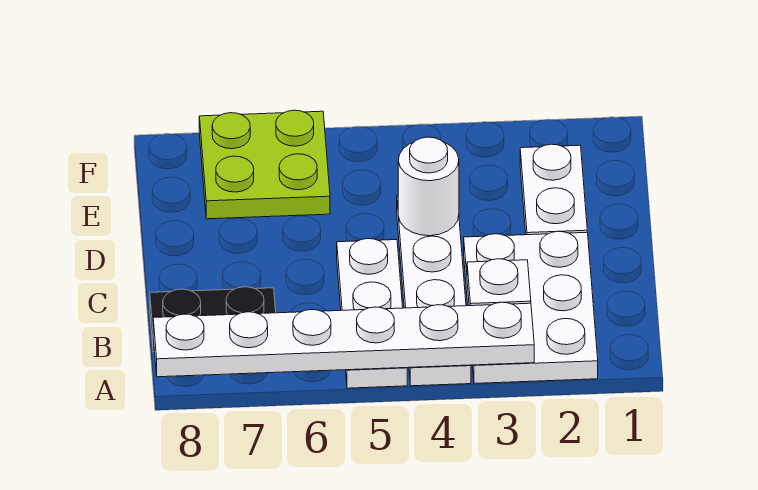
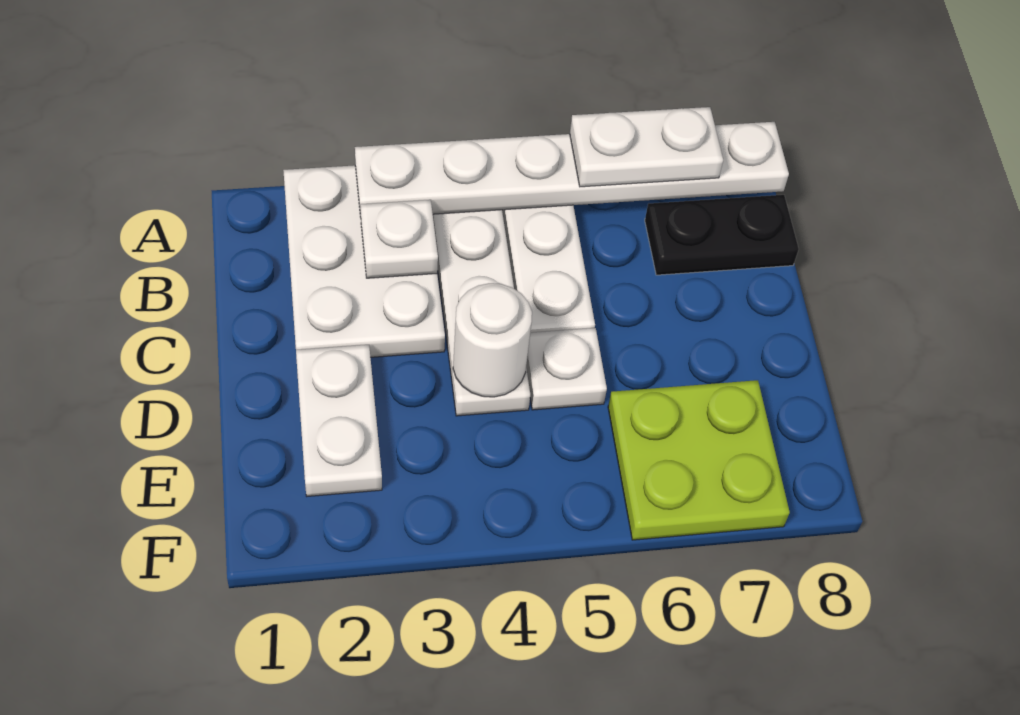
none -> white plate A6:A7 level 3
none -> white plate D5 level 1

